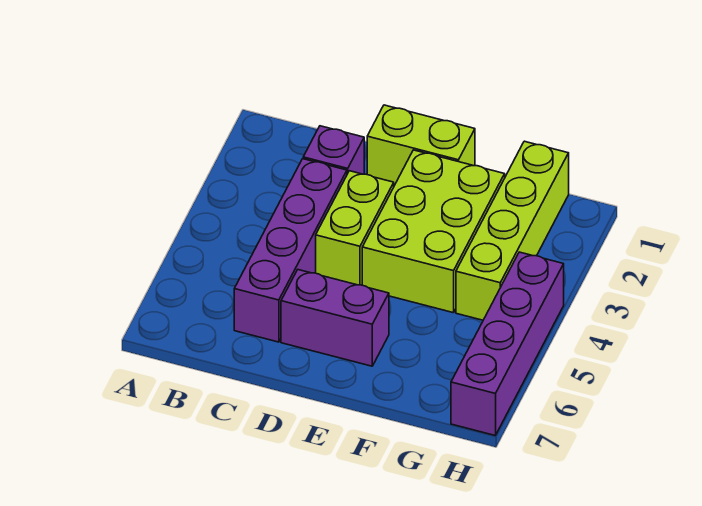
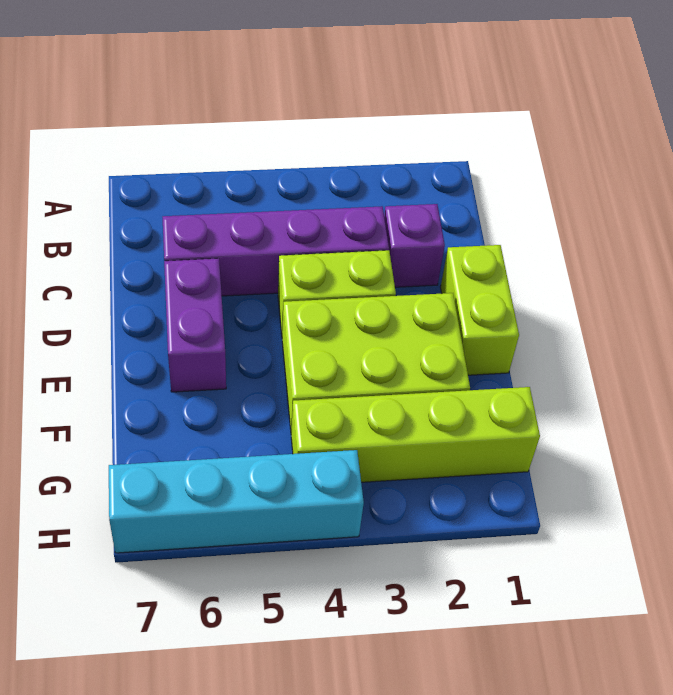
purple brick H4:H7 level 1 -> cyan brick H4:H7 level 1

